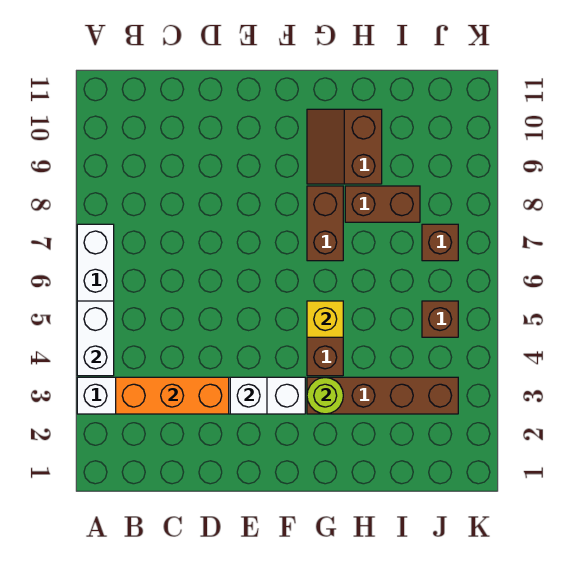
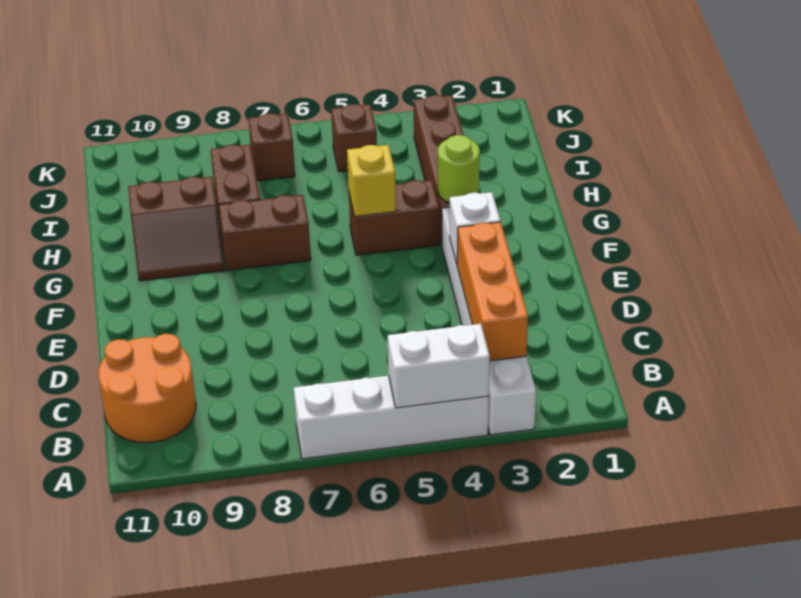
none -> orange round brick B10:C11 level 1

